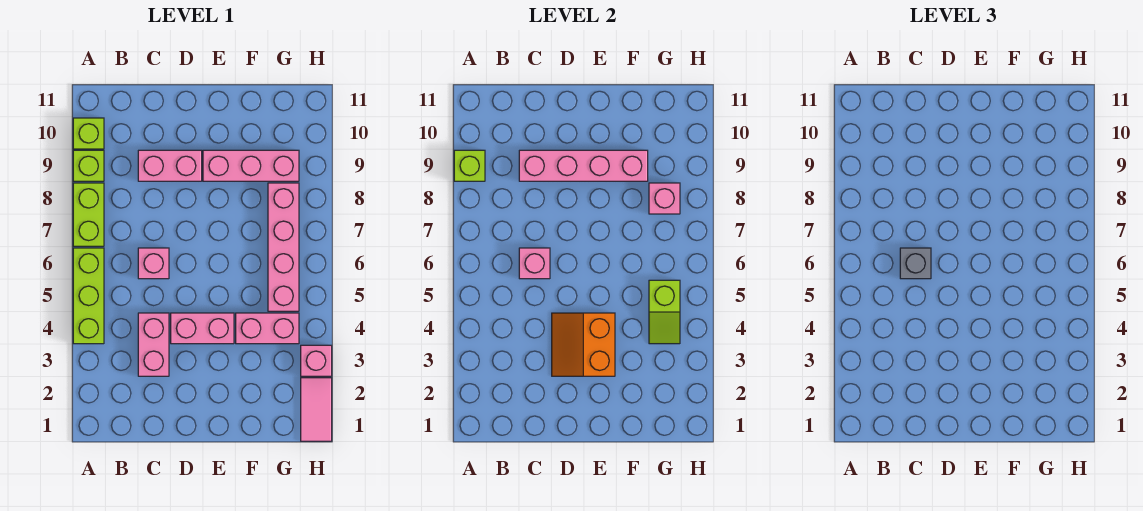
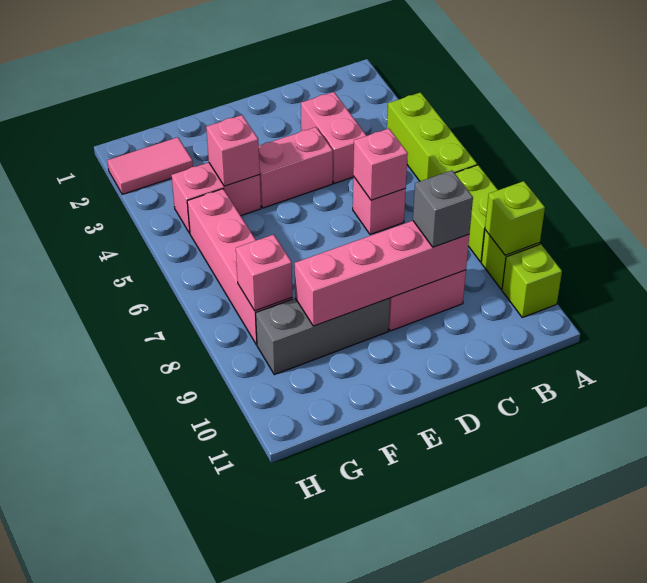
grey brick C6 level 3 -> grey brick C9 level 3
orange slope D3:E4 level 2 top E -> none
pink brick E9:G9 level 1 -> grey brick E9:G9 level 1
lime slope G4:G5 level 2 top 5 -> none
pink tile H1:H2 level 1 -> pink tile G2:H2 level 1
pink brick H3 level 1 -> pink brick F4 level 2

